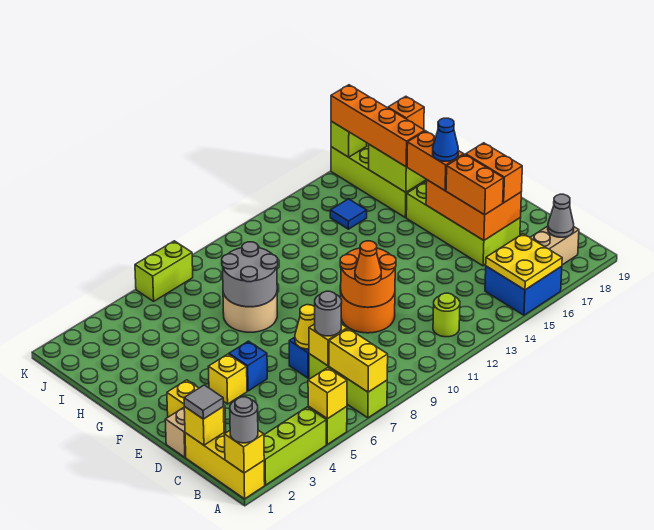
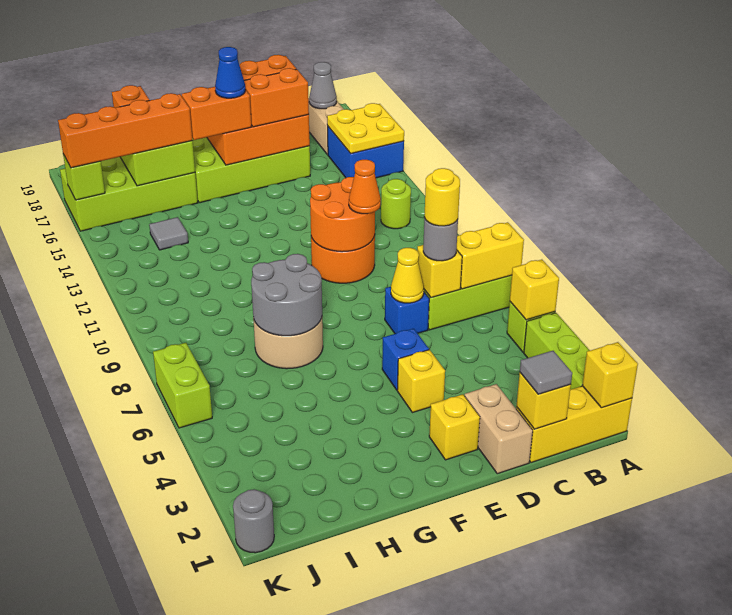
grey round brick A1 level 3 -> grey round brick K1 level 1
none -> yellow round brick C7 level 4
blue tile I14 level 1 -> grey tile I14 level 1

